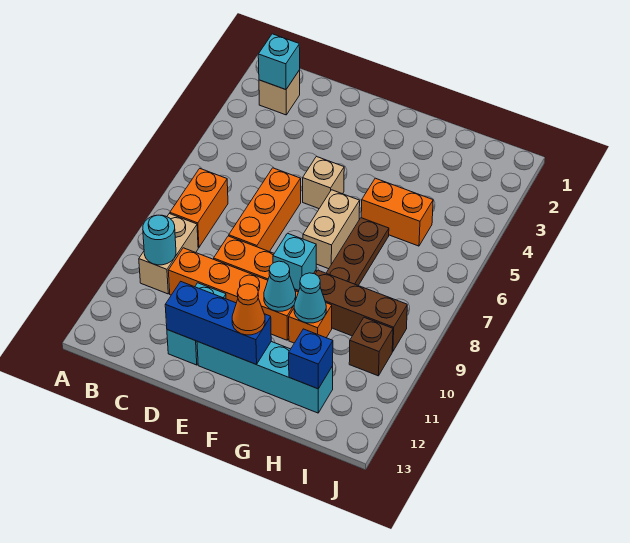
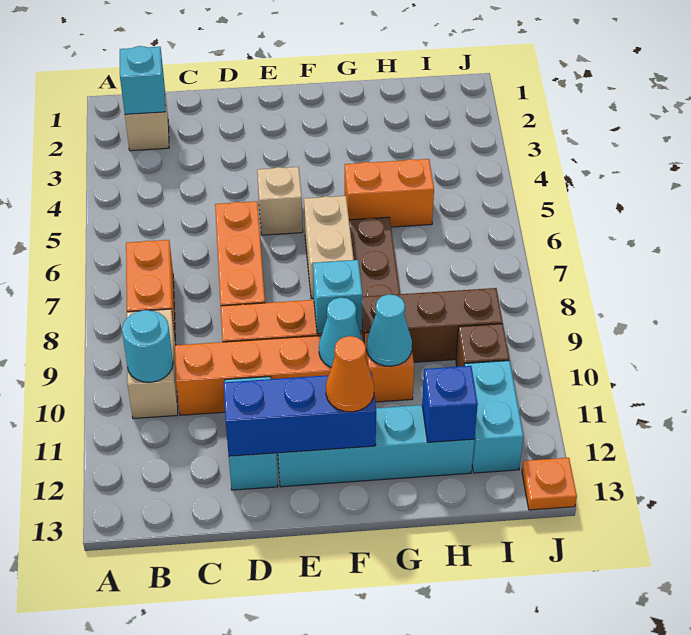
none -> cyan brick I11:I12 level 1
none -> orange plate J13 level 1

